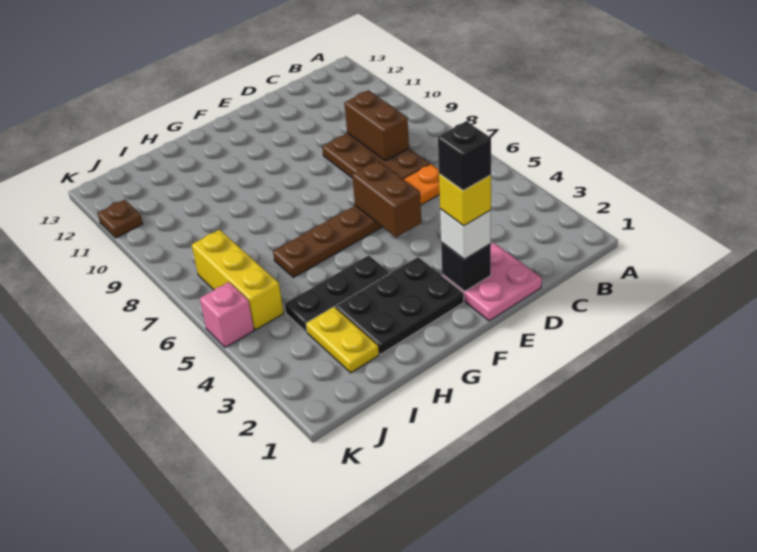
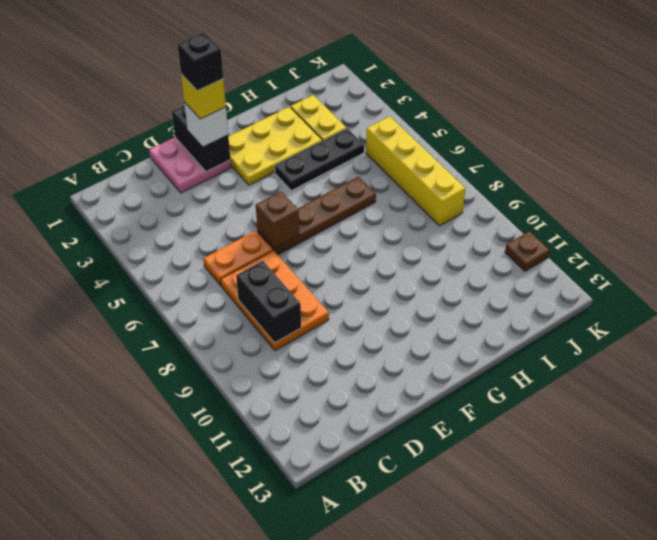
brown plate C7:D9 level 1 -> orange plate C7:D9 level 1
brown brick C8:C9 level 2 -> black brick C8:C9 level 2
black brick E2 level 2 -> black brick E1:E2 level 2
brown brick E5:E6 level 2 -> brown brick E6 level 2
black plate F2:H3 level 1 -> yellow plate F2:H3 level 1
yellow brick J5:J7 level 1 -> yellow brick J5:J8 level 1
pink brick K5 level 1 -> none

